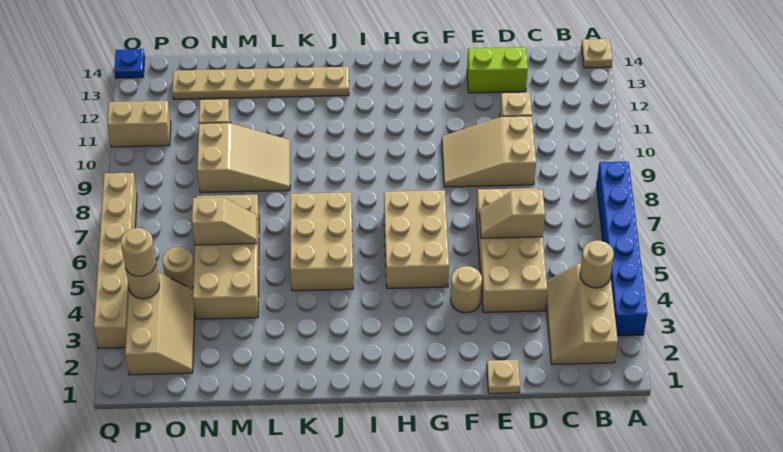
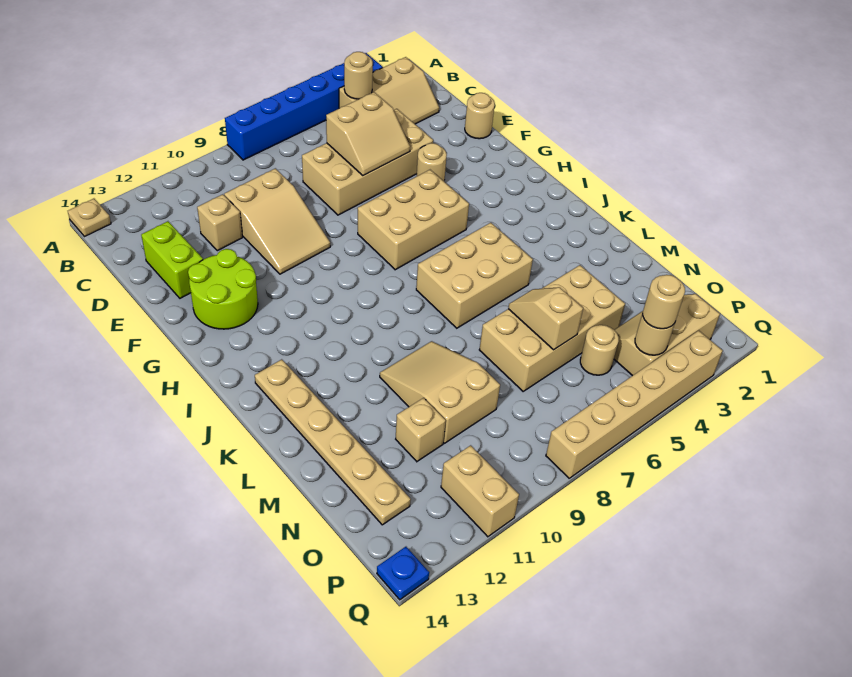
tan slope D6:E6 level 2 top D -> tan slope D5:E6 level 2 top D
tan plate E1 level 1 -> tan round brick E1 level 1
none -> lime round brick F12:G13 level 1

